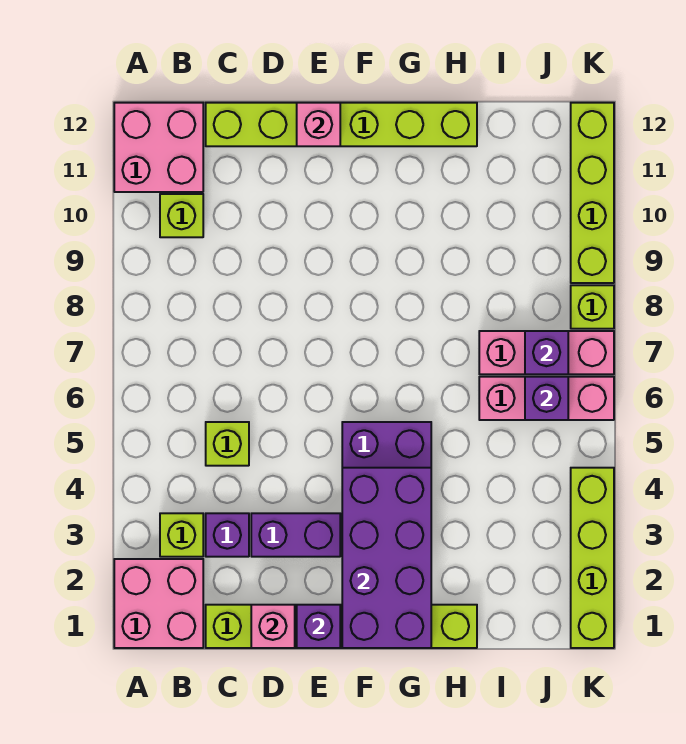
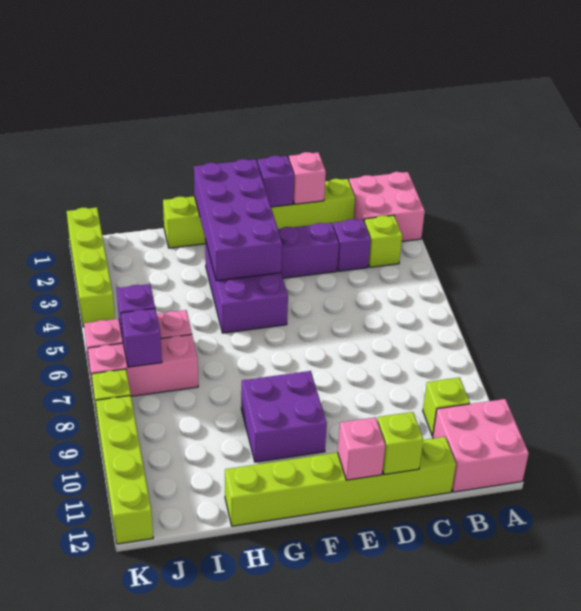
lime brick C5 level 1 -> lime brick D12 level 2
none -> purple brick F9:G10 level 1

